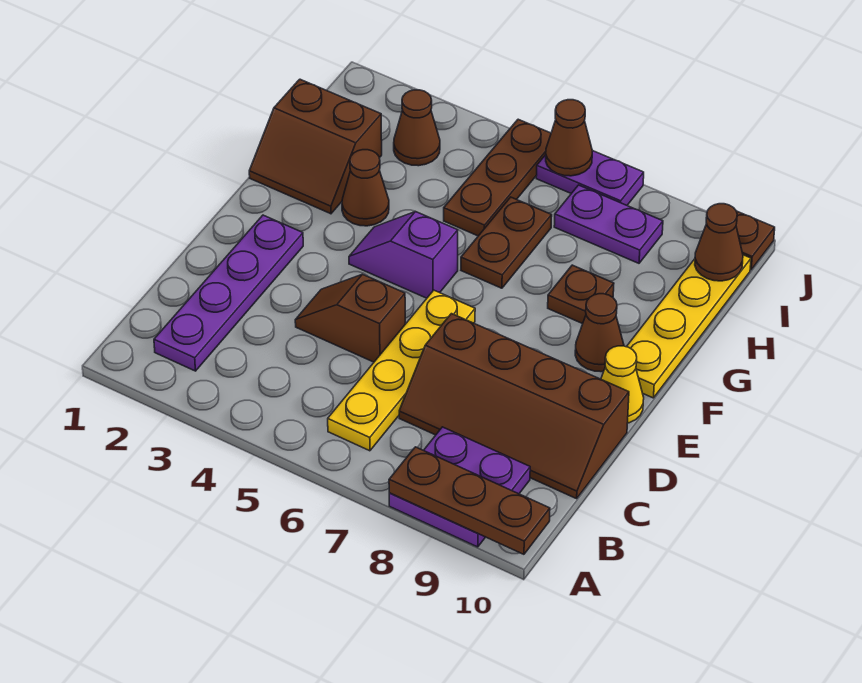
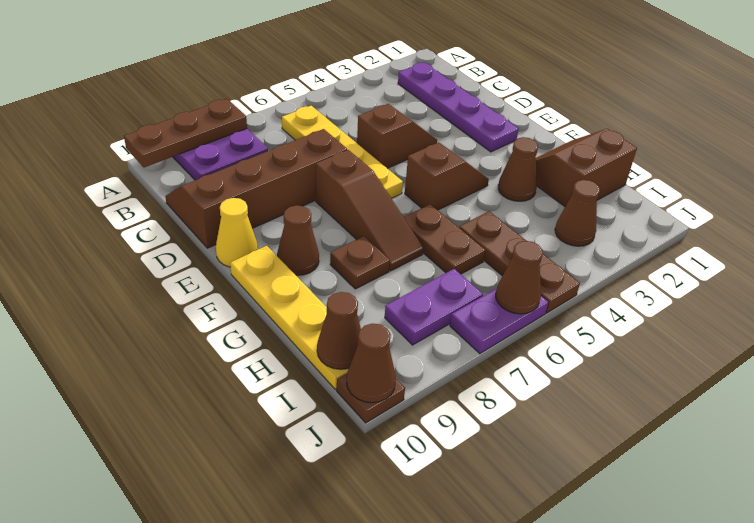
none -> brown slope E7:G7 level 1 top E
purple slope F4:F5 level 1 top 5 -> brown slope F4:F5 level 1 top 5
none -> brown cone J10 level 2

